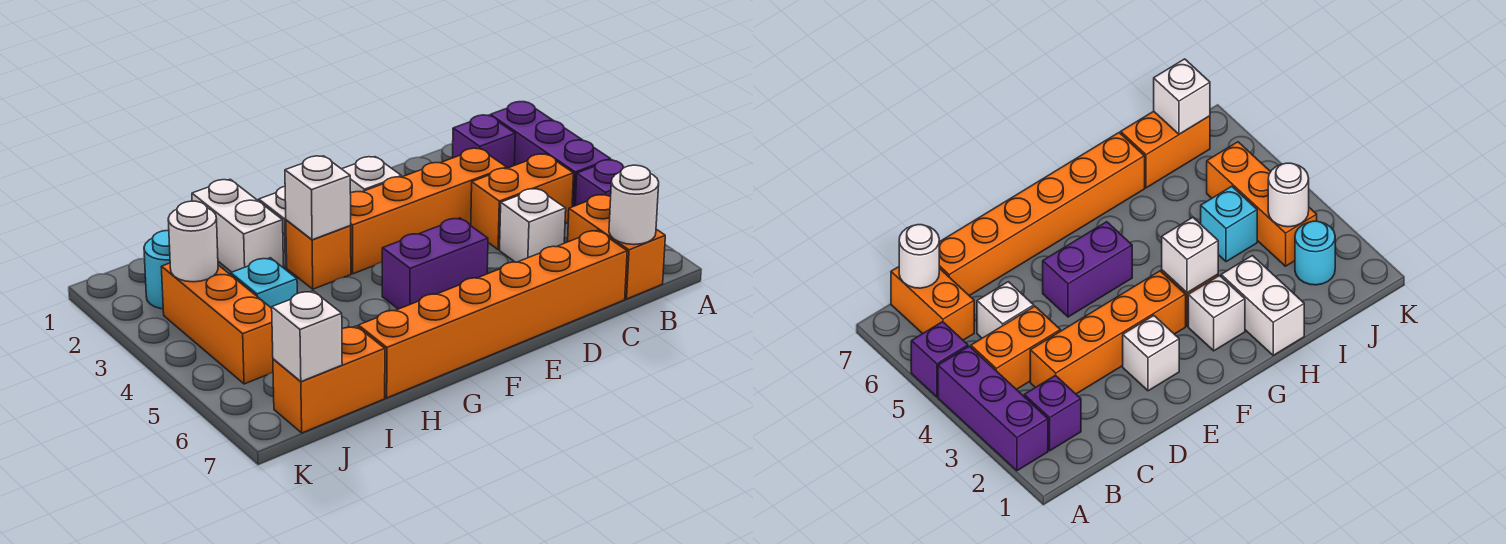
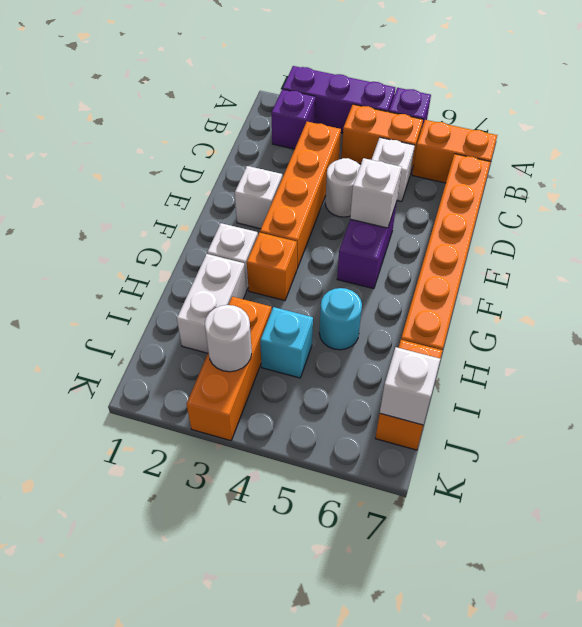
orange brick B4:C4 level 1 -> orange brick B4:B5 level 1
white round brick B7 level 2 -> white round brick D4 level 1
white brick G3 level 2 -> white brick E5 level 2
white brick H1:H2 level 1 -> white brick H2:I2 level 1
cyan round brick J2 level 1 -> cyan round brick H5 level 1
orange brick J3:J5 level 1 -> orange brick I3:K3 level 1

